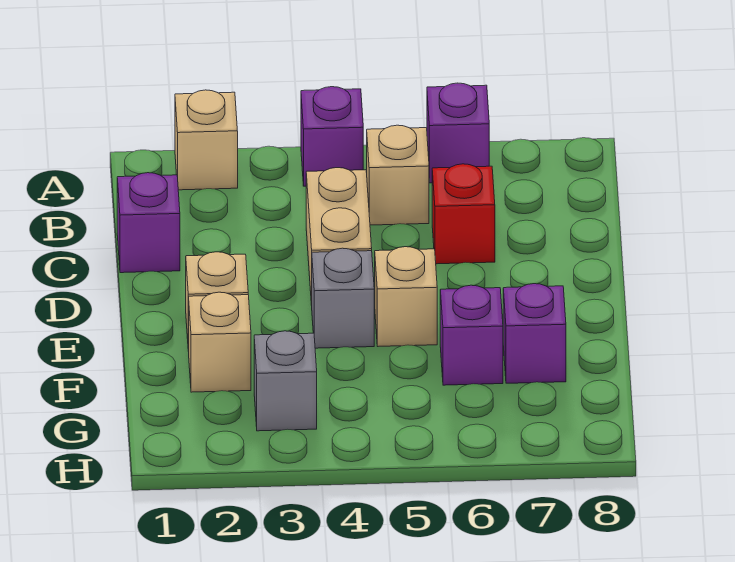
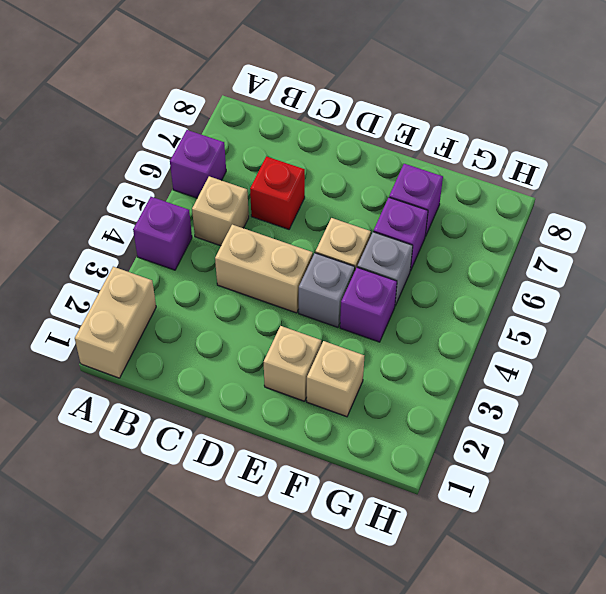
tan brick A2 level 1 -> tan brick A1:A2 level 1
purple brick C1 level 1 -> purple brick F4 level 1
grey brick G3 level 1 -> grey brick F5 level 1

